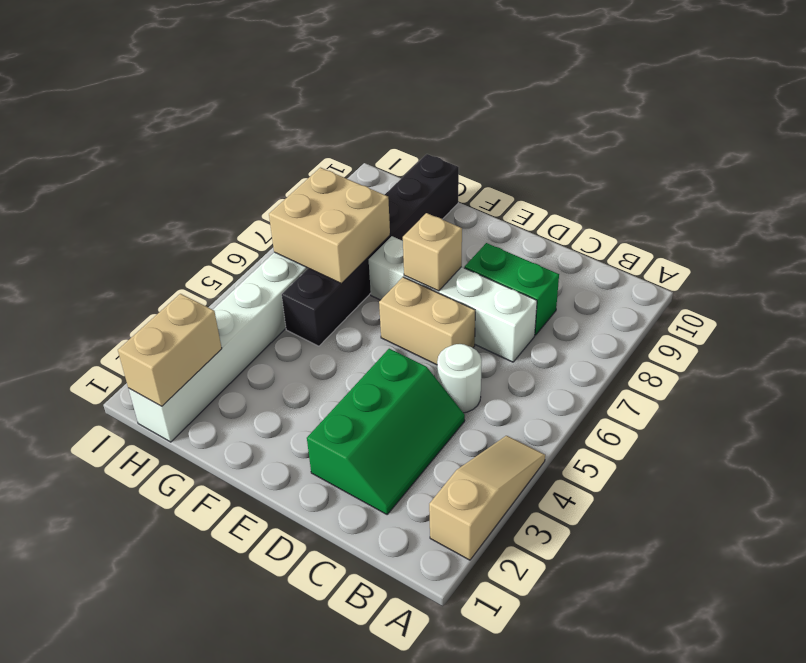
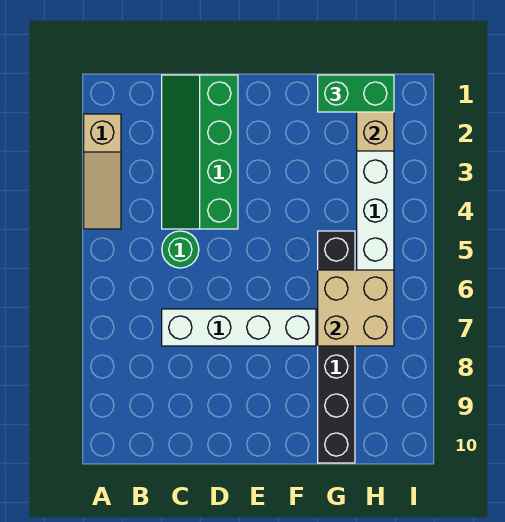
green slope C2:D4 level 1 top D -> green slope C1:D4 level 1 top D
white round brick C5 level 1 -> green round brick C5 level 1
green brick C8:D8 level 1 -> green brick G1:H1 level 3
tan brick D6:E6 level 1 -> none
tan brick E7 level 2 -> none

